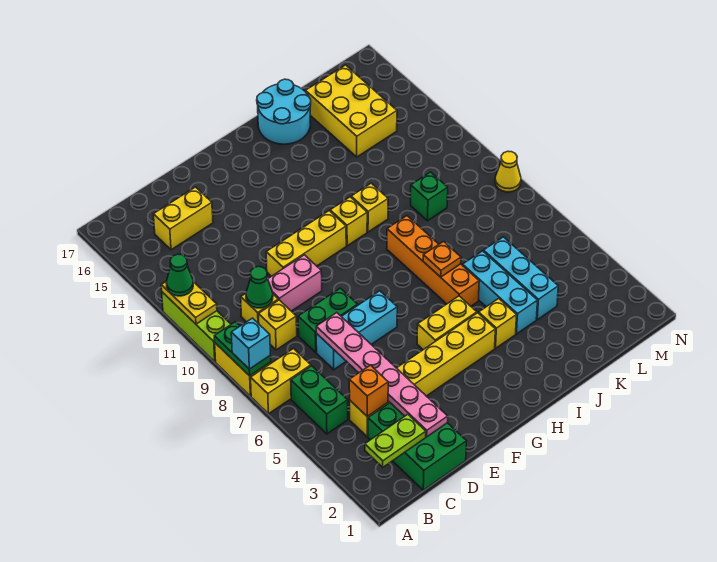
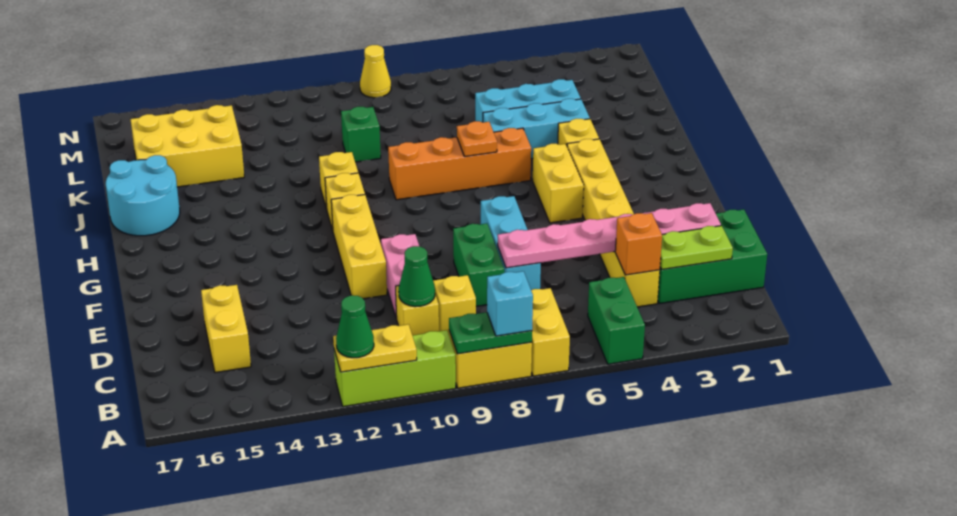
lime plate B2:C2 level 2 -> lime plate C2:C3 level 2
green brick B5:B6 level 1 -> green brick A5:B5 level 1

